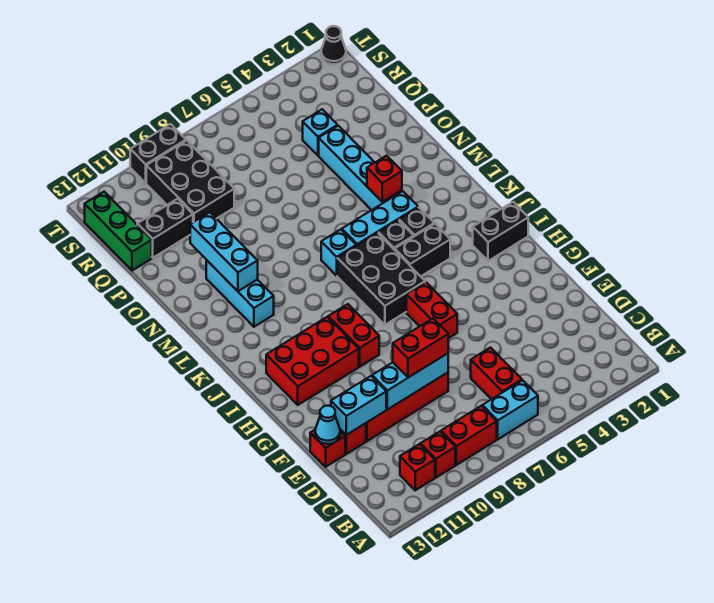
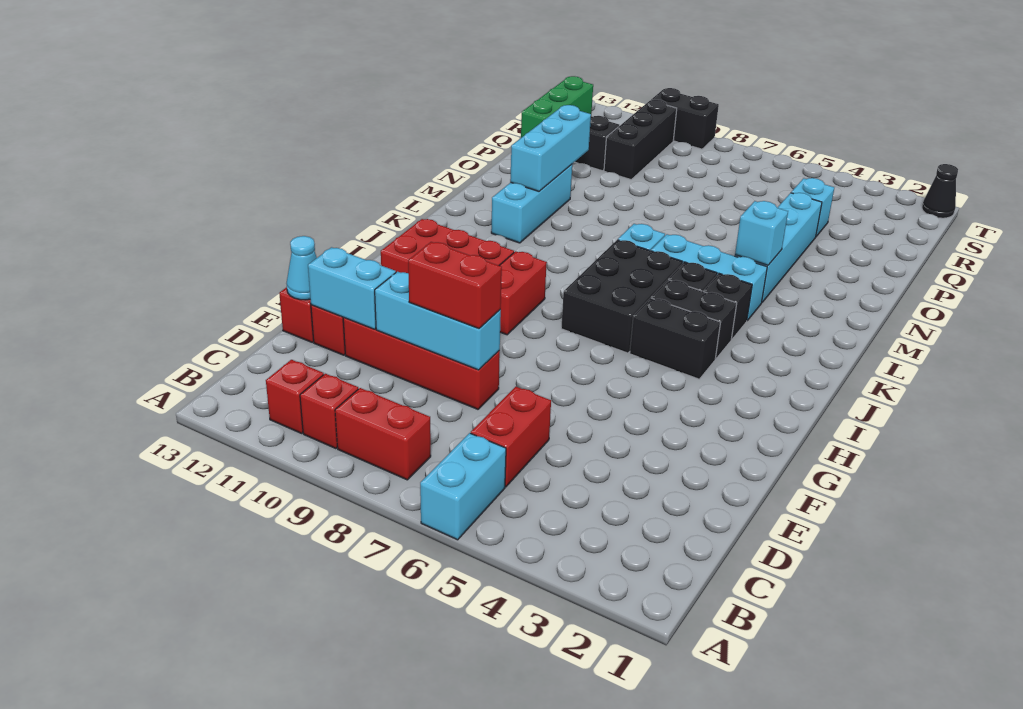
cyan brick B6:B7 level 1 -> cyan brick A6:B6 level 1
red brick G6:H6 level 1 -> none
black brick I1:I2 level 1 -> black brick I4:I5 level 1
red brick M4 level 2 -> cyan brick M4 level 2
black brick Q9:S10 level 1 -> black brick Q10:S10 level 1

